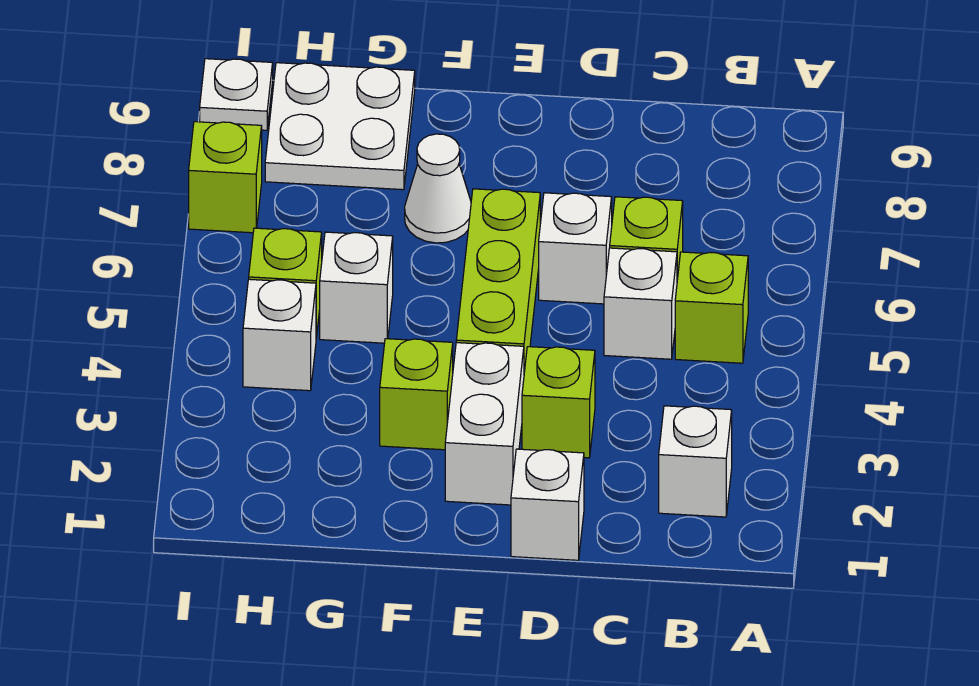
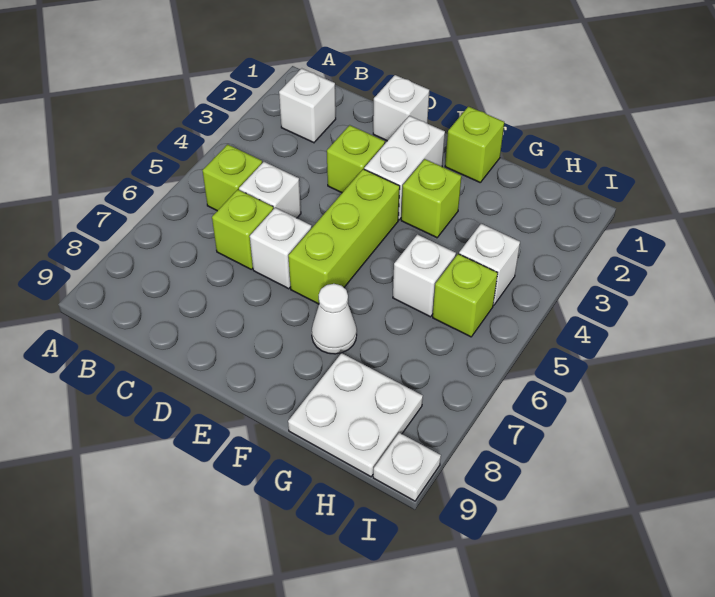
lime brick I7 level 1 -> lime brick F1 level 1

